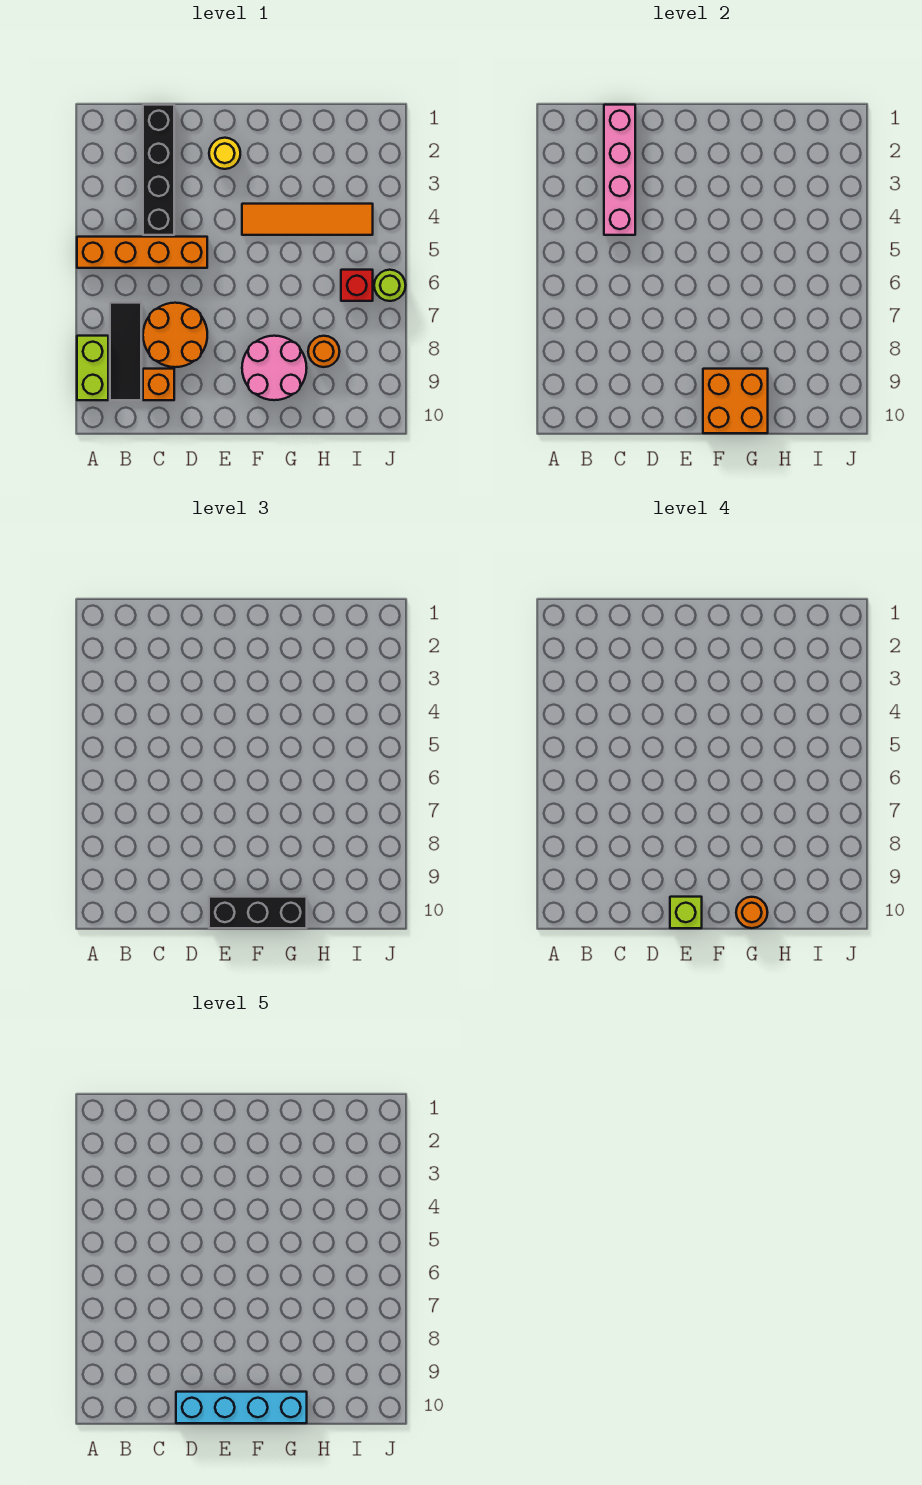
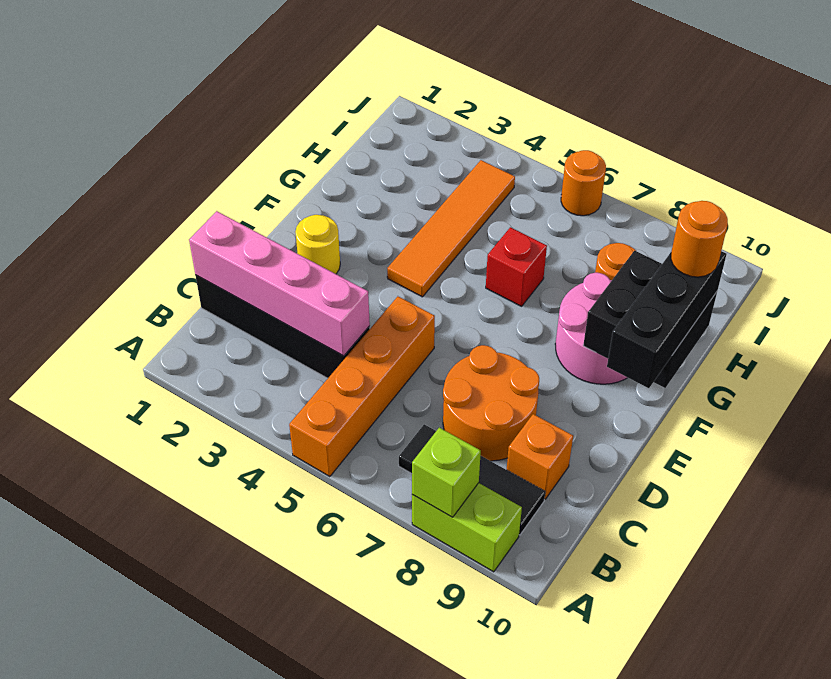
cyan brick D10:G10 level 5 -> none
lime brick E10 level 4 -> lime brick A8 level 2
orange brick F9:G10 level 2 -> black brick F9:G10 level 2
red brick I6 level 1 -> red brick G6 level 1
lime round brick J6 level 1 -> orange round brick J6 level 1

